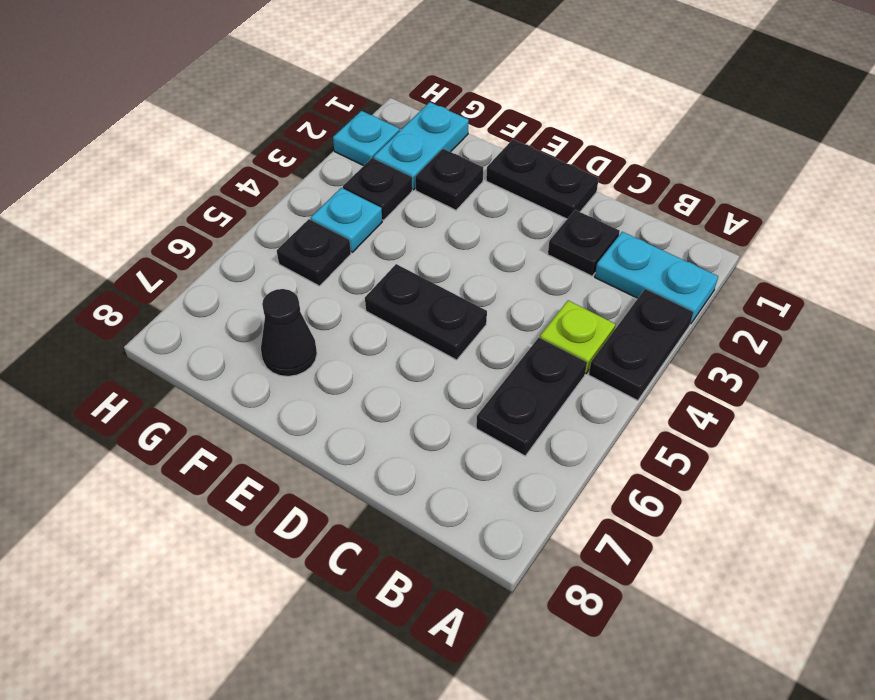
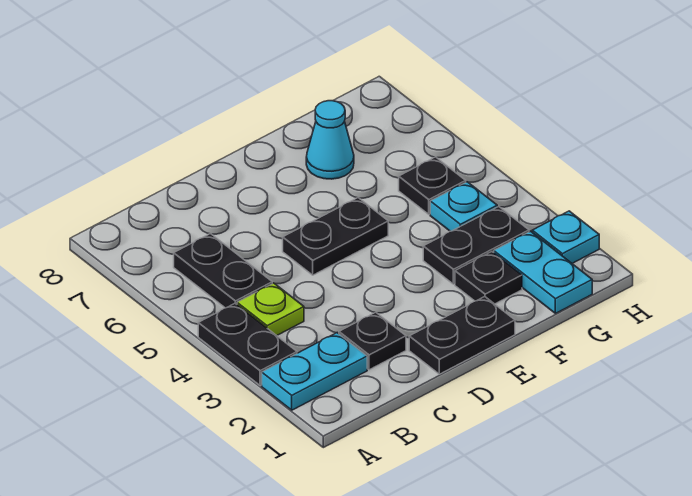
black cone F7 level 1 -> cyan cone F7 level 1
black plate G3 level 1 -> black plate F3:G3 level 1

